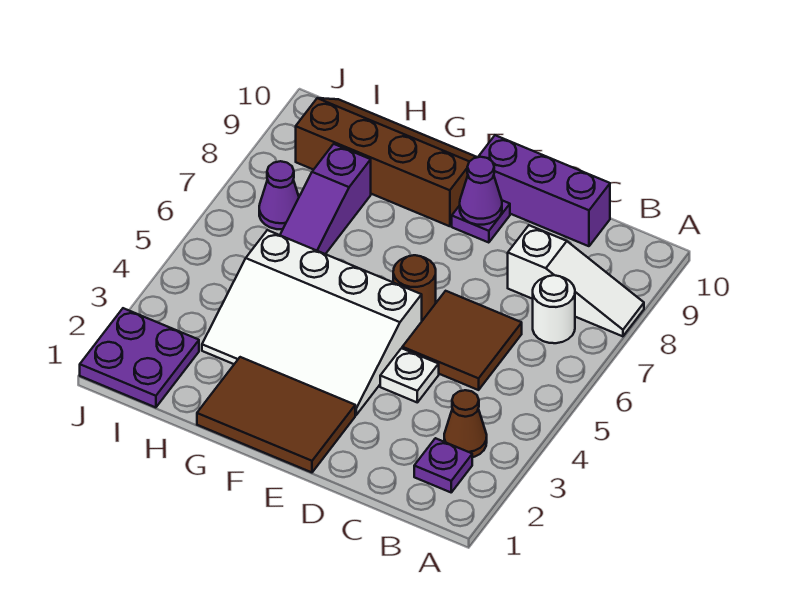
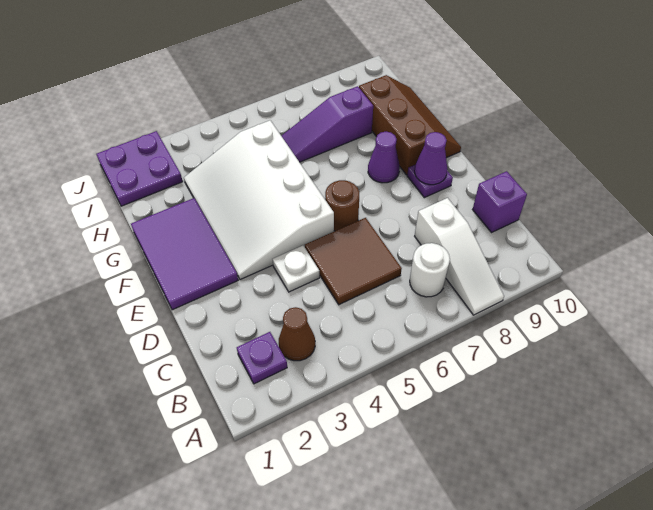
purple brick C10:E10 level 1 -> purple brick C10 level 1
brown tile E1:G2 level 1 -> purple tile E1:G2 level 1
brown slope F9:I10 level 1 top 9 -> brown slope F9:H10 level 1 top 9
purple cone I7 level 1 -> purple cone F8 level 1

